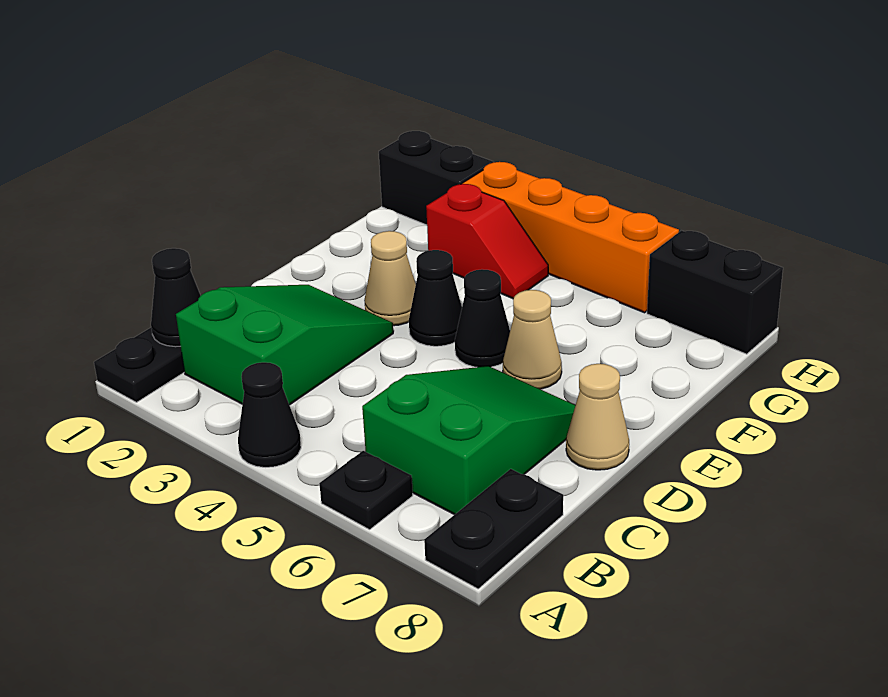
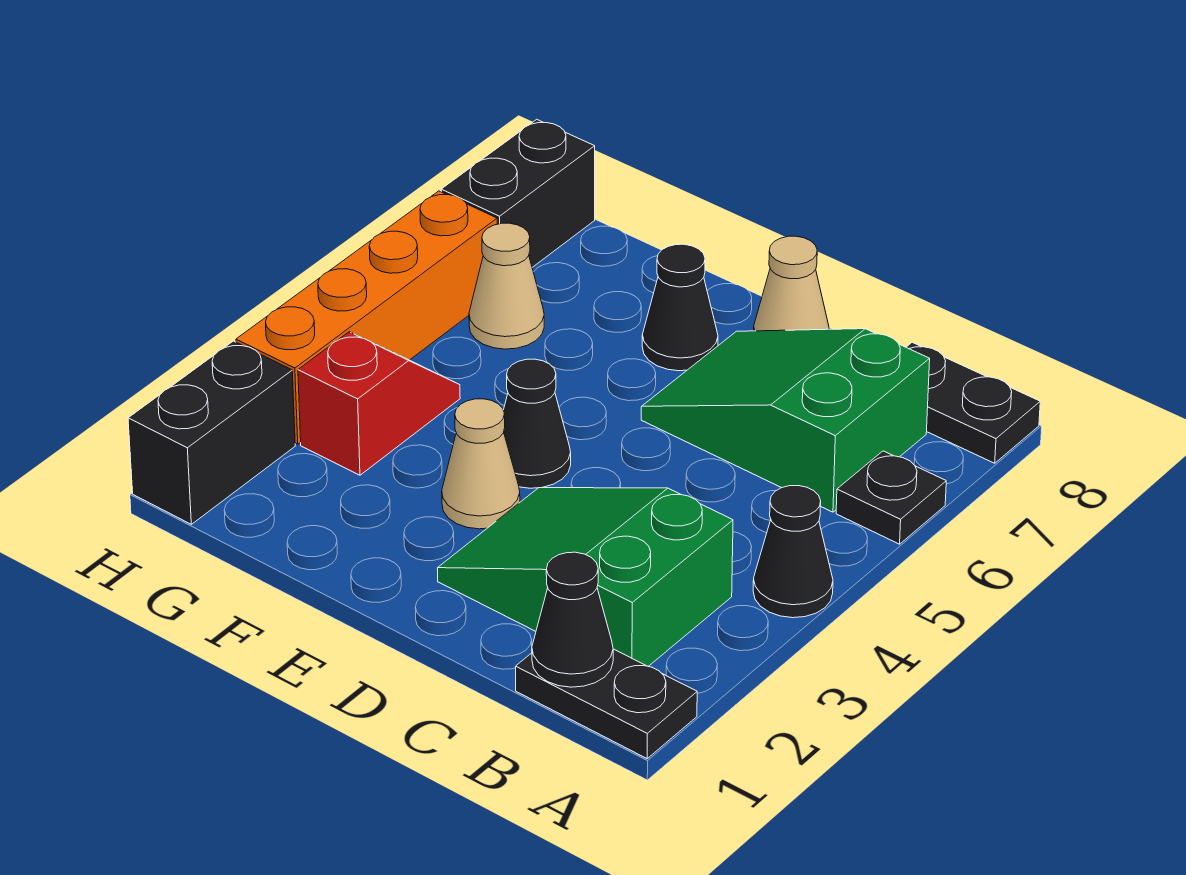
black cone E5 level 1 -> black cone E7 level 1
tan cone E6 level 1 -> tan cone G6 level 1

